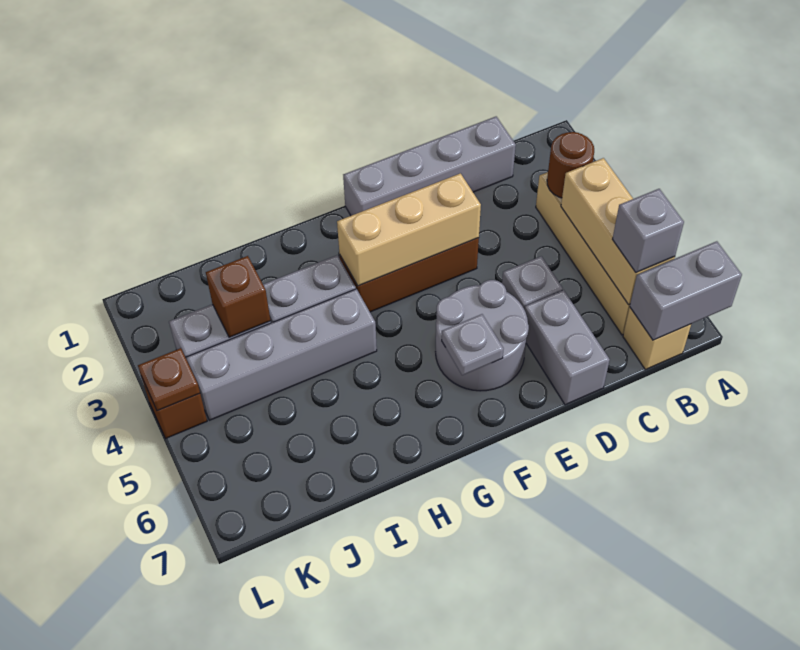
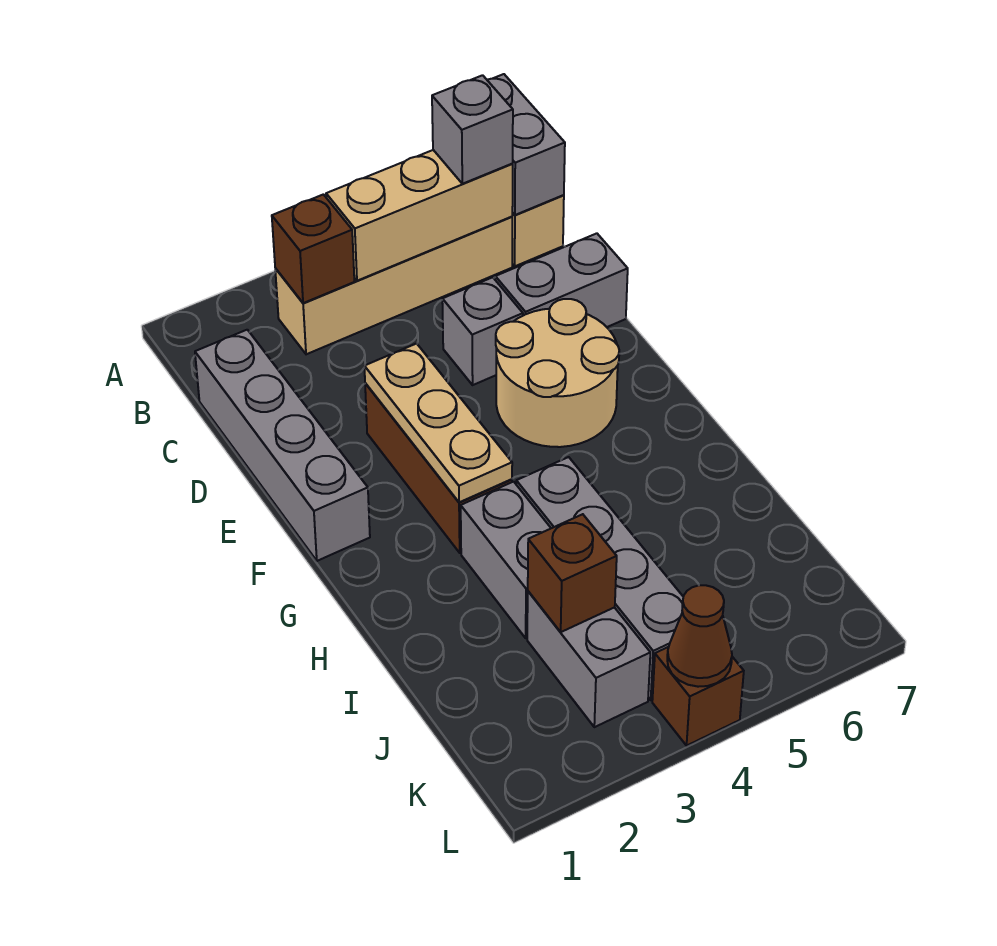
brown round brick B3 level 2 -> brown brick B3 level 2
tan brick E3:G3 level 2 -> tan plate E3:G3 level 2
grey round brick E5:F6 level 1 -> tan round brick E5:F6 level 1
grey plate F6 level 2 -> none
brown plate L4 level 2 -> brown cone L4 level 2

